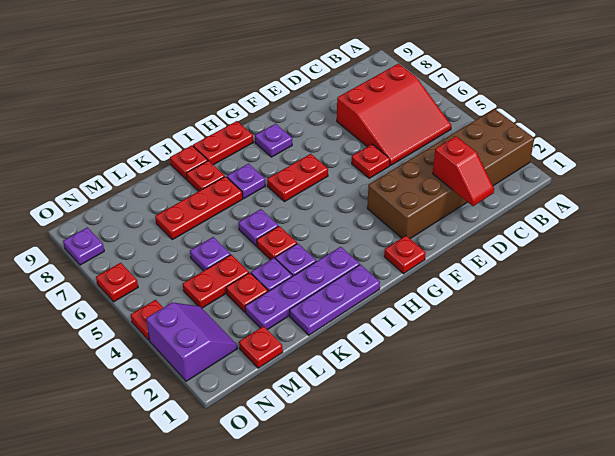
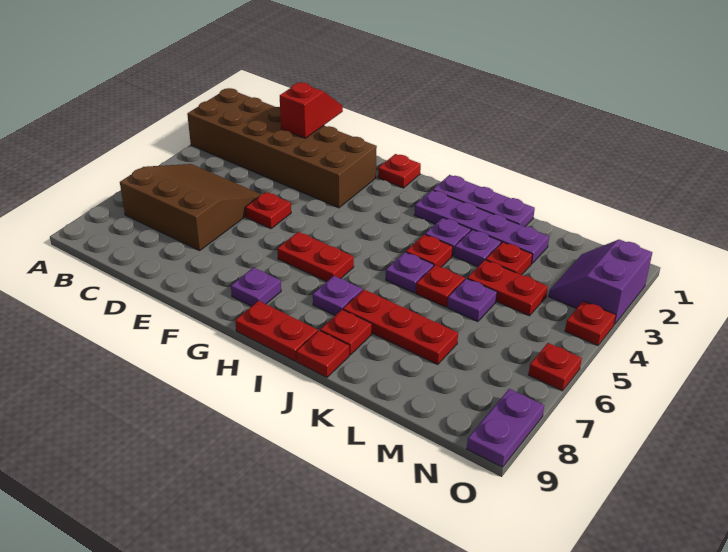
red slope B5:D7 level 1 top 7 -> brown slope B5:D7 level 1 top 7
red plate M1 level 1 -> red plate K5 level 1
purple plate O8 level 1 -> purple plate O8:O9 level 1

